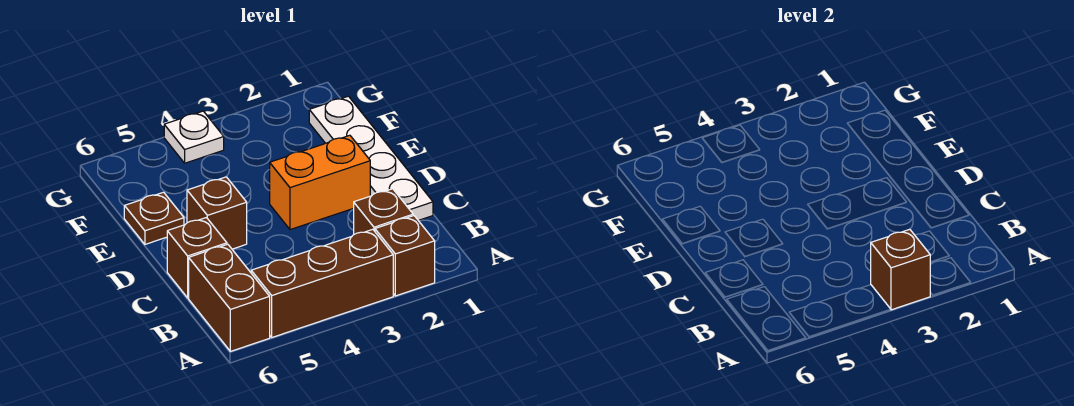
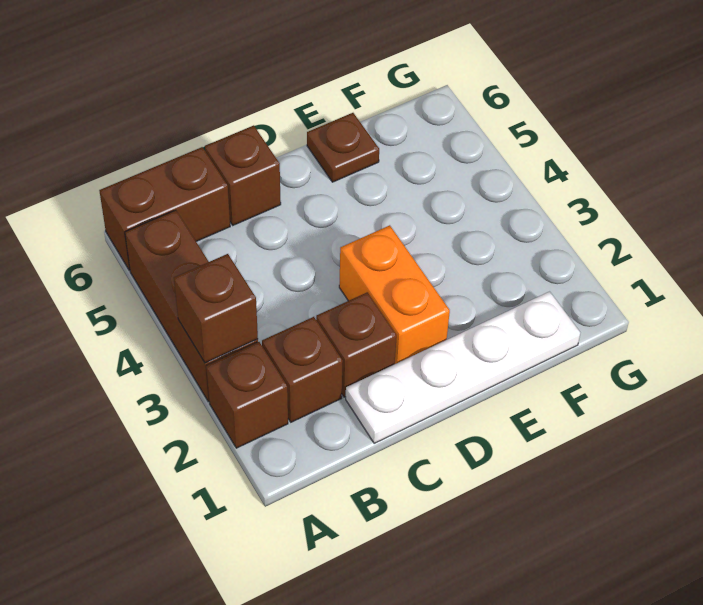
brown brick D5 level 1 -> brown brick C2 level 1
white plate G4 level 1 -> none

